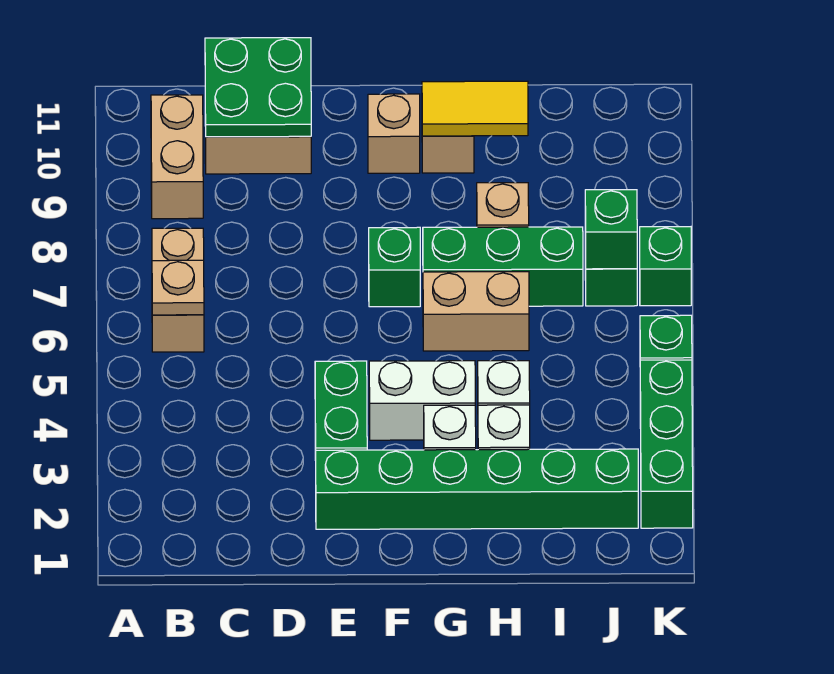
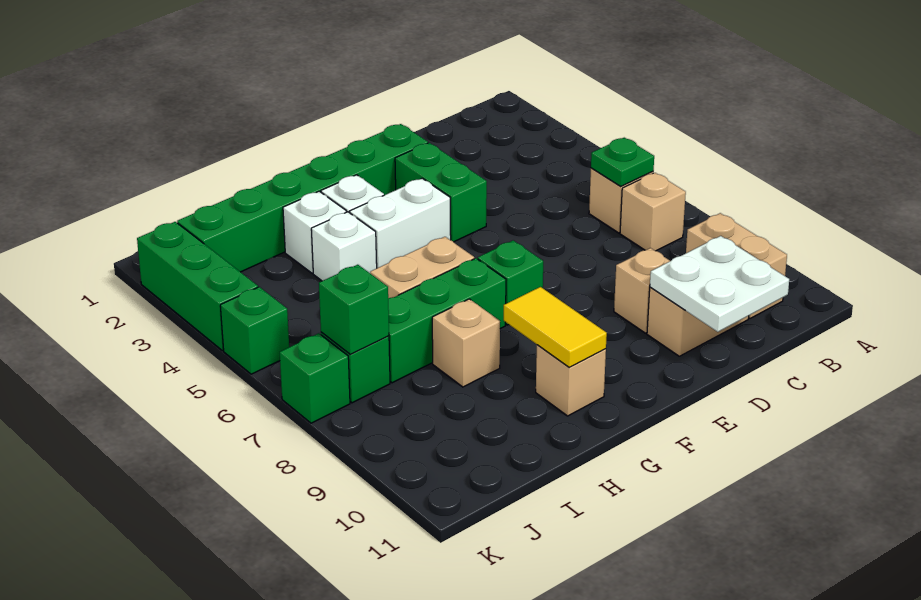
tan plate B6 level 2 -> green plate B6 level 2
green plate C10:D11 level 2 -> white plate C10:D11 level 2
tan brick F10 level 1 -> tan brick D9 level 1
yellow tile G10:H10 level 2 -> yellow tile G9:G10 level 2

